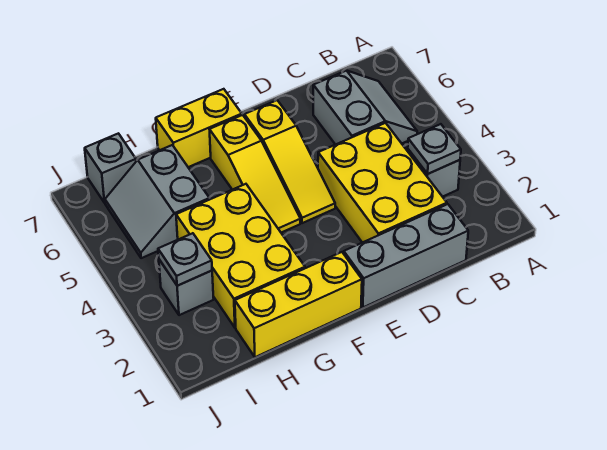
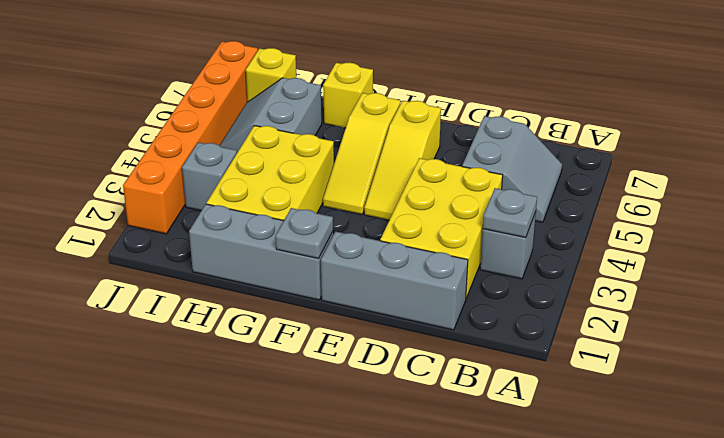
yellow brick F1:H1 level 1 -> grey brick F1:H1 level 1
yellow brick F7:G7 level 1 -> yellow brick G7 level 1
grey plate I3 level 2 -> grey plate F1 level 2
grey brick I7 level 1 -> yellow brick I7 level 1
none -> orange brick J2:J7 level 1

